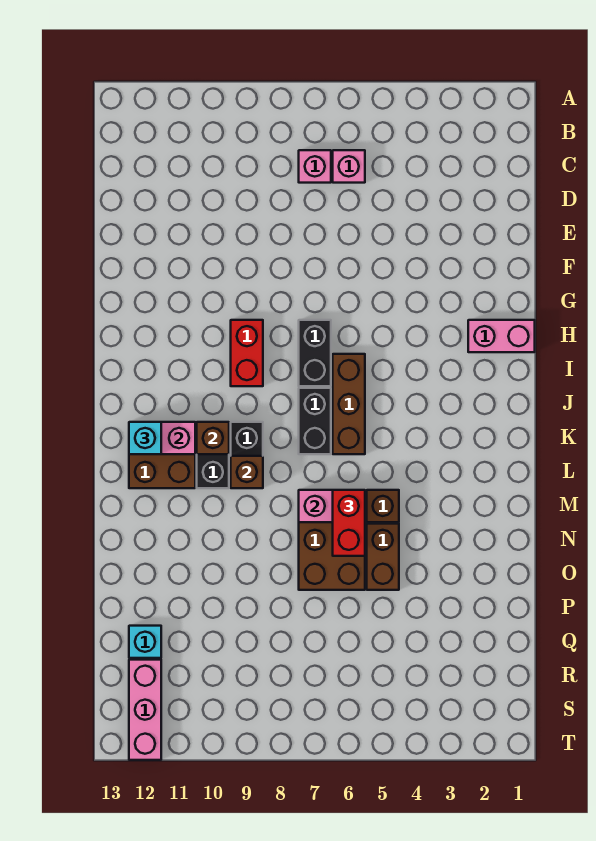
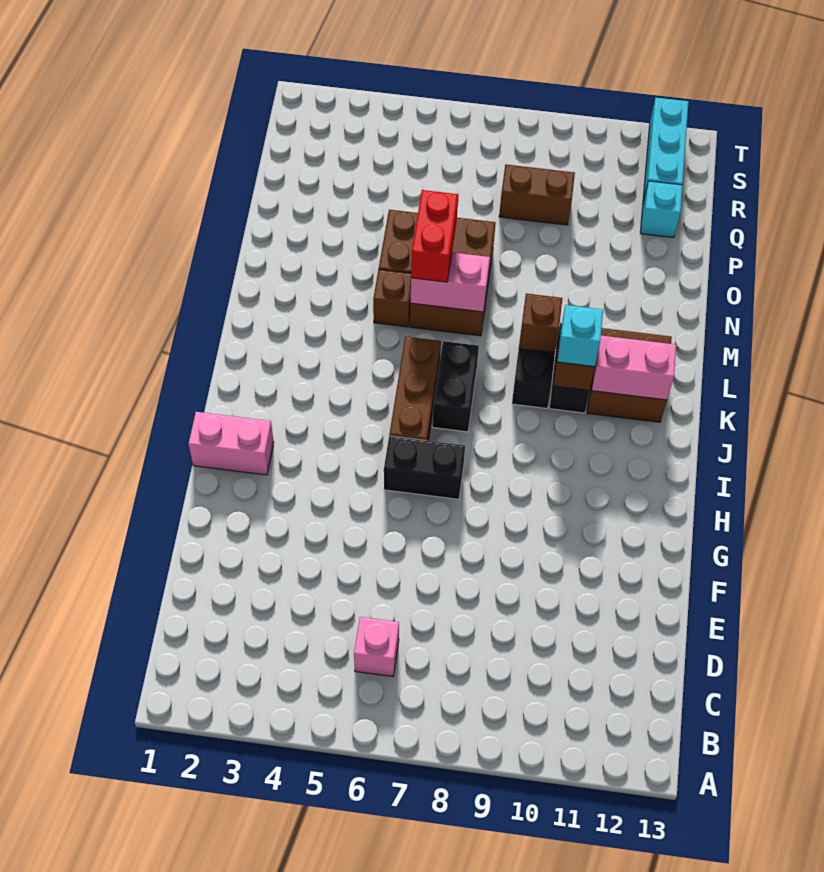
pink brick C7 level 1 -> none
black brick H7:I7 level 1 -> black brick H6:H7 level 1
red brick H9:I9 level 1 -> none
cyan brick K12 level 3 -> cyan brick K10 level 3
none -> brown brick Q8:Q9 level 1
pink brick R12:T12 level 1 -> cyan brick R12:T12 level 1

